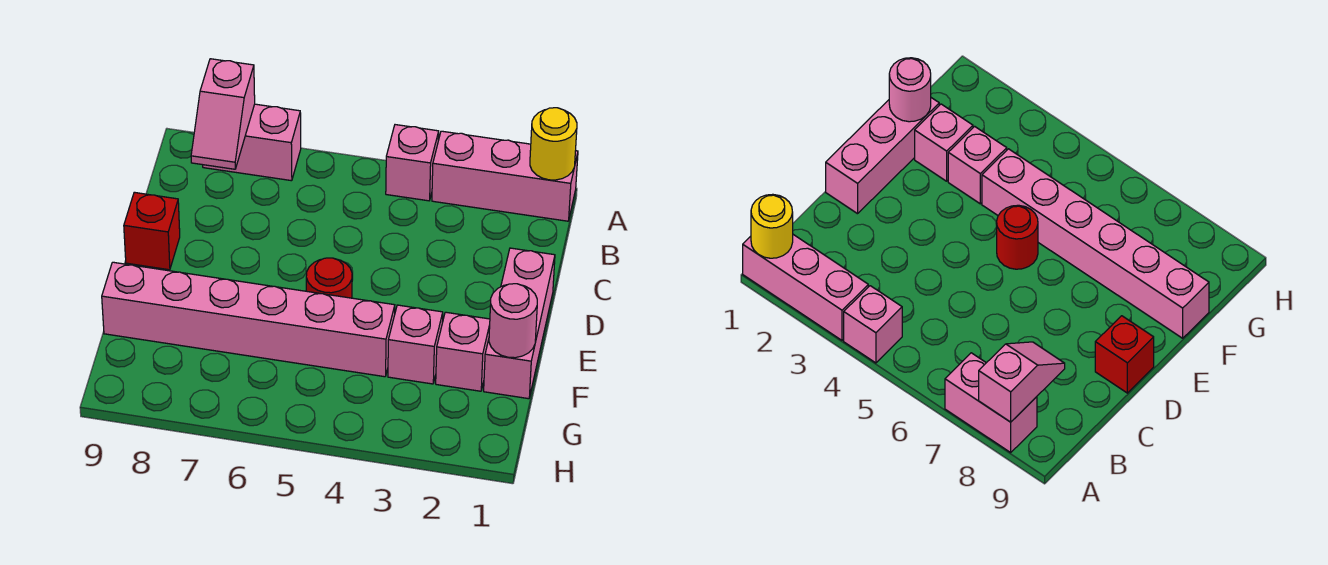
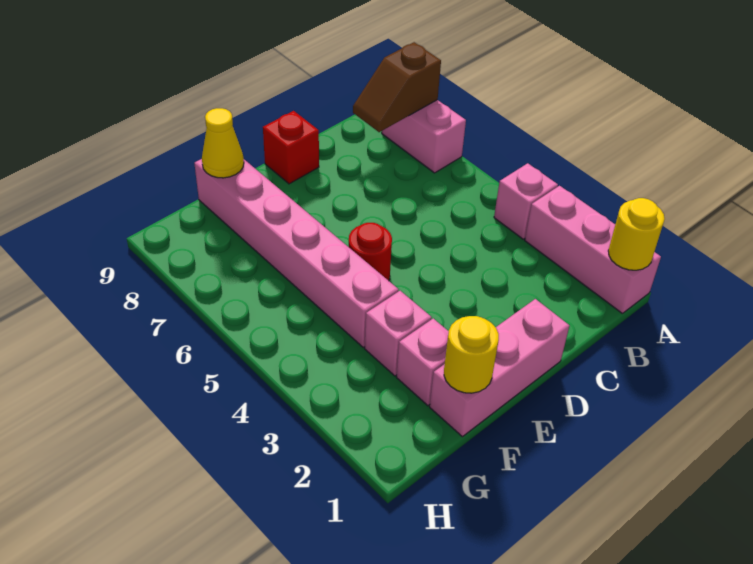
pink slope A8:B8 level 2 top A -> brown slope A8:B8 level 2 top A
pink round brick F1 level 2 -> yellow round brick F1 level 2
none -> yellow cone F9 level 2

